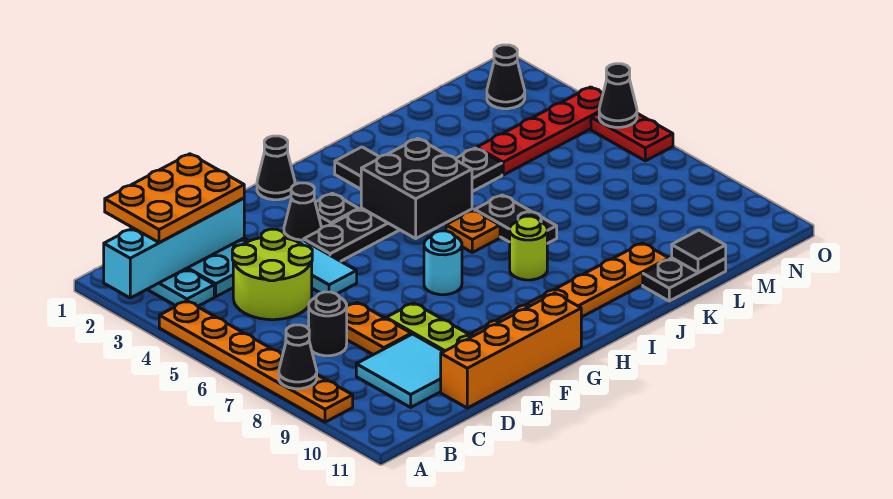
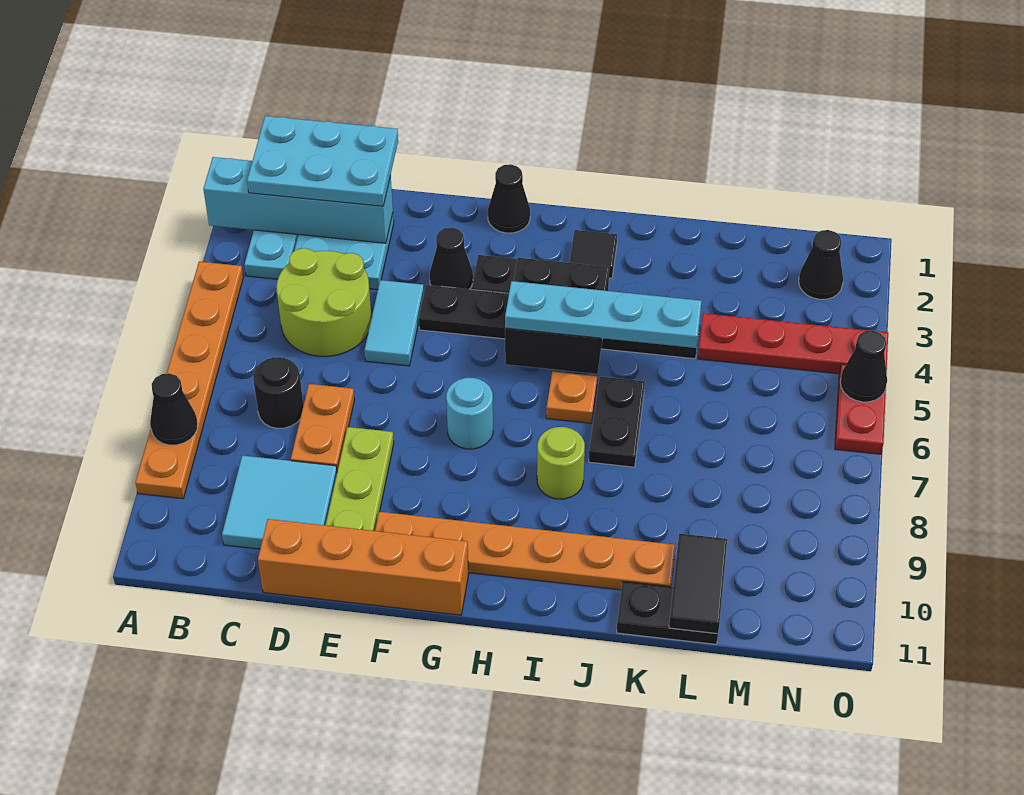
orange plate B1:D2 level 3 -> cyan plate B1:D2 level 3
none -> cyan plate H5:K5 level 3
black tile L11 level 2 -> black tile L10:L11 level 2

